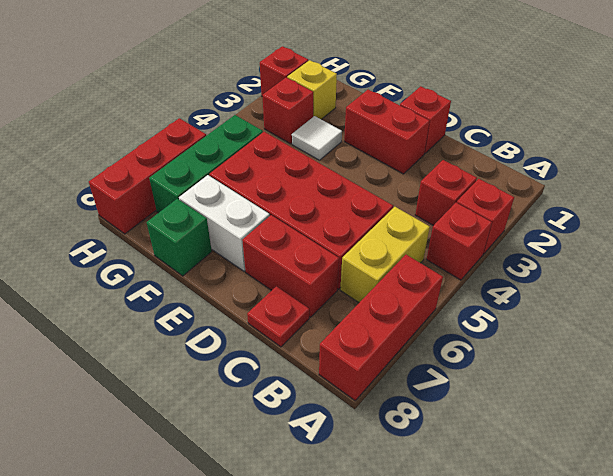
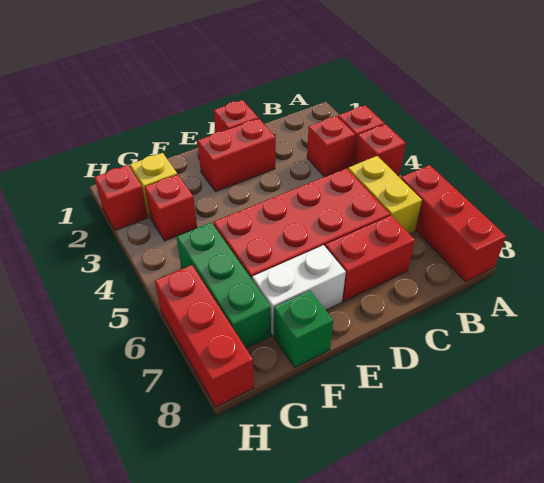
red plate C8 level 1 -> none
white tile F3 level 1 -> none

